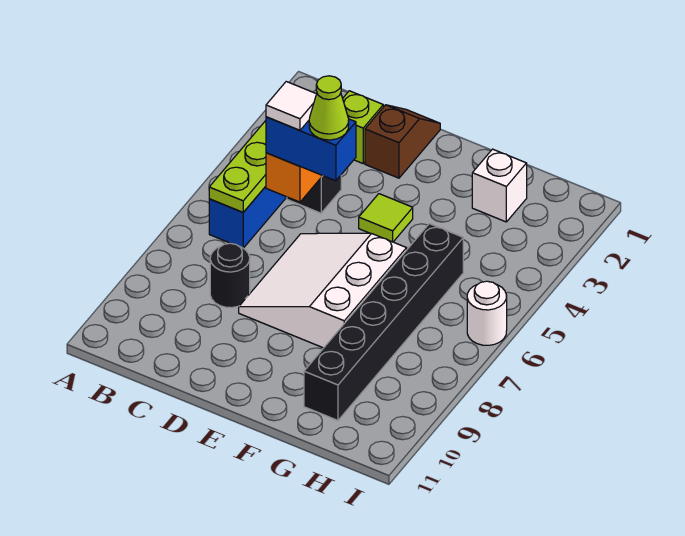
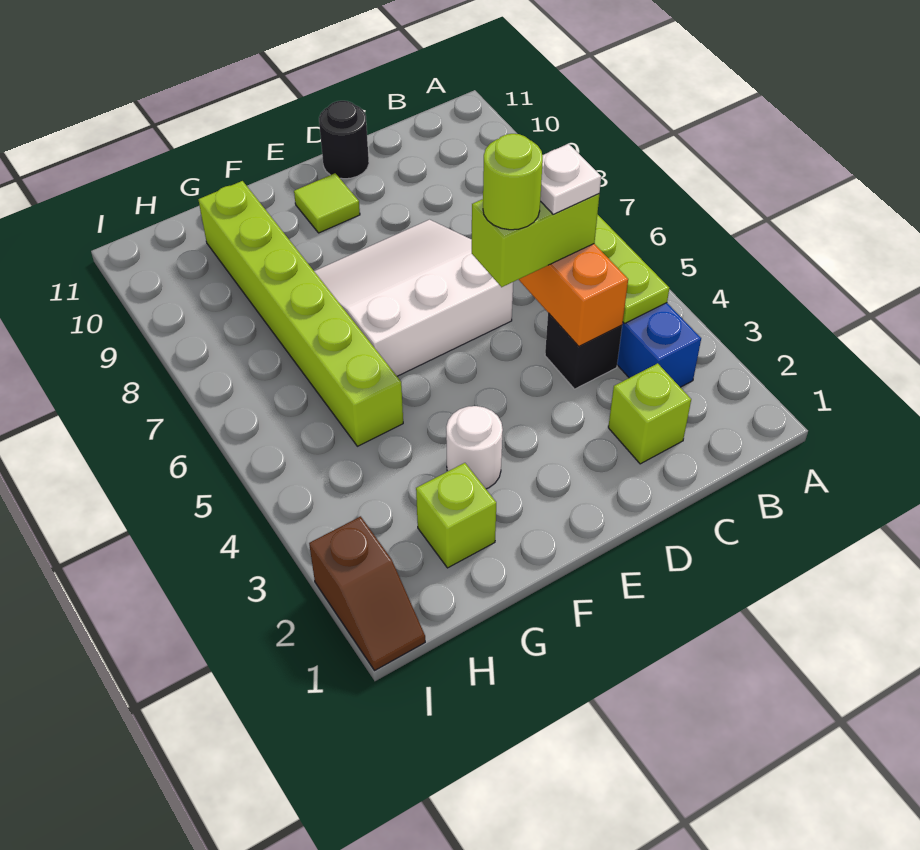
blue brick C5:D5 level 3 -> lime brick C5:D5 level 3
white tile C5 level 4 -> white plate C5 level 4
black round brick C8 level 1 -> black round brick D11 level 1
brown slope D1:D2 level 1 top 2 -> brown slope I1:I2 level 1 top 2
lime cone D5 level 4 -> lime round brick D5 level 4
white slope D6:F8 level 1 top F -> white slope D6:F8 level 1 top 6
lime tile E4 level 1 -> lime tile E10 level 1
white brick G2 level 1 -> lime brick G2 level 1
black brick G5:G10 level 1 -> lime brick G5:G10 level 1
white round brick I6 level 1 -> white round brick F3 level 1

